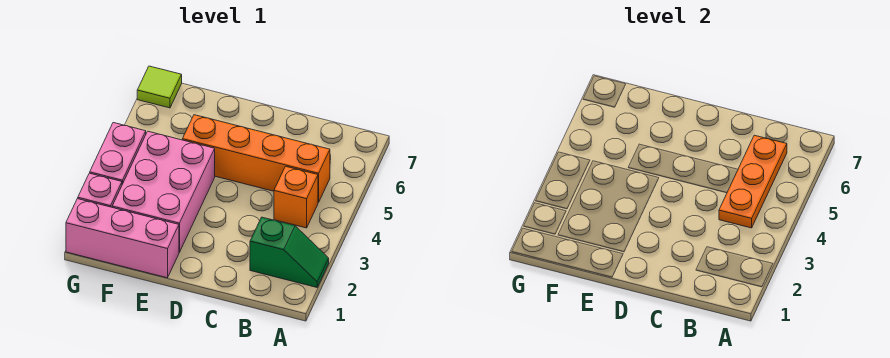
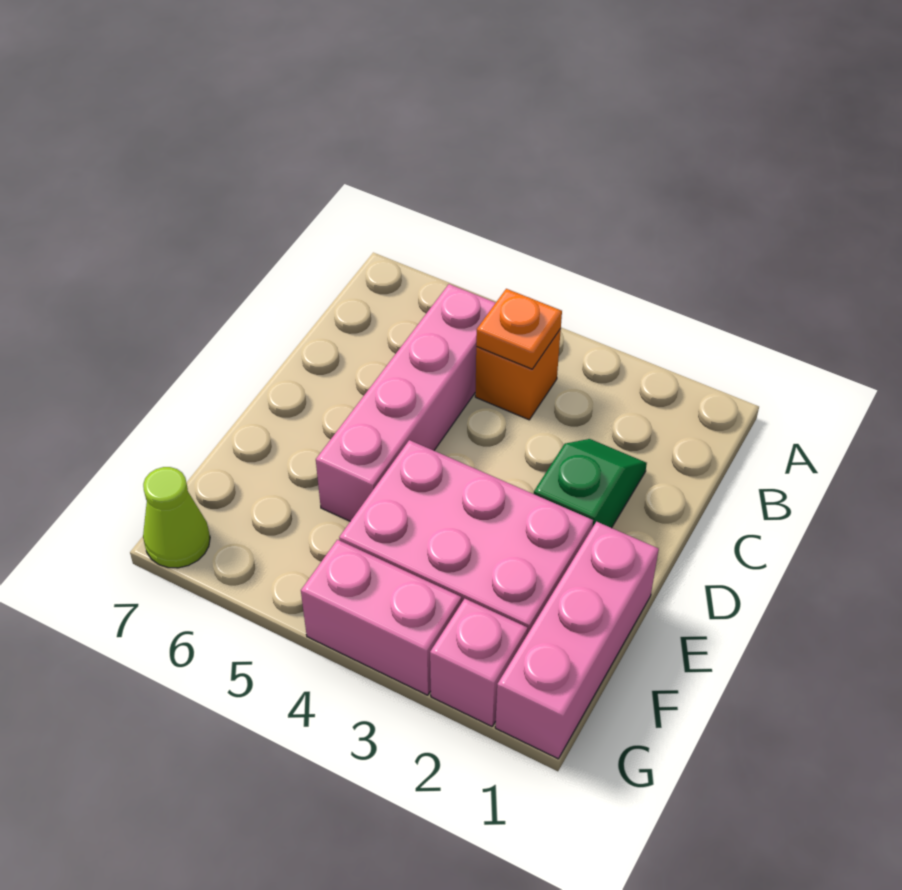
green slope A2:B2 level 1 top B -> green slope C2:D2 level 1 top D
orange plate B4:B6 level 2 -> orange plate B4 level 2
orange brick B5:E5 level 1 -> pink brick B5:E5 level 1
lime tile G7 level 1 -> lime cone G7 level 1

